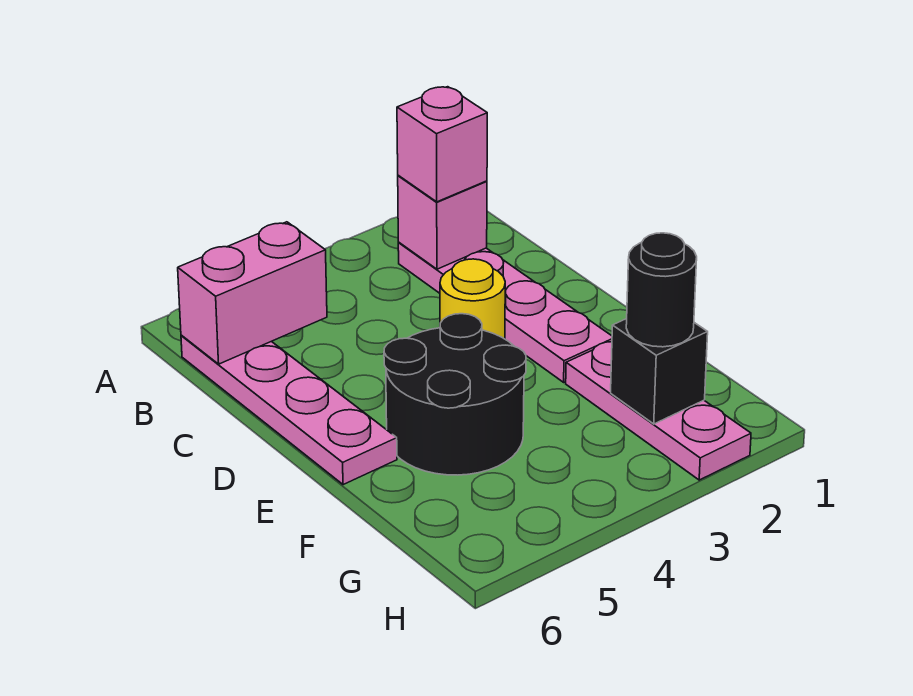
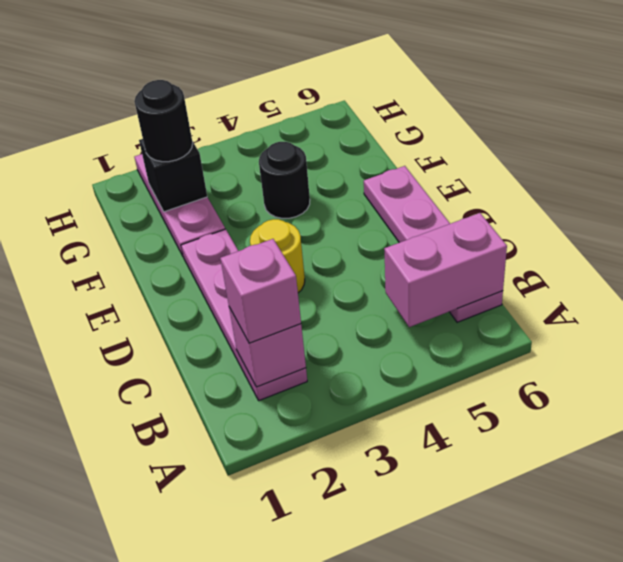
black round brick E4:F5 level 1 -> black round brick F4 level 1

